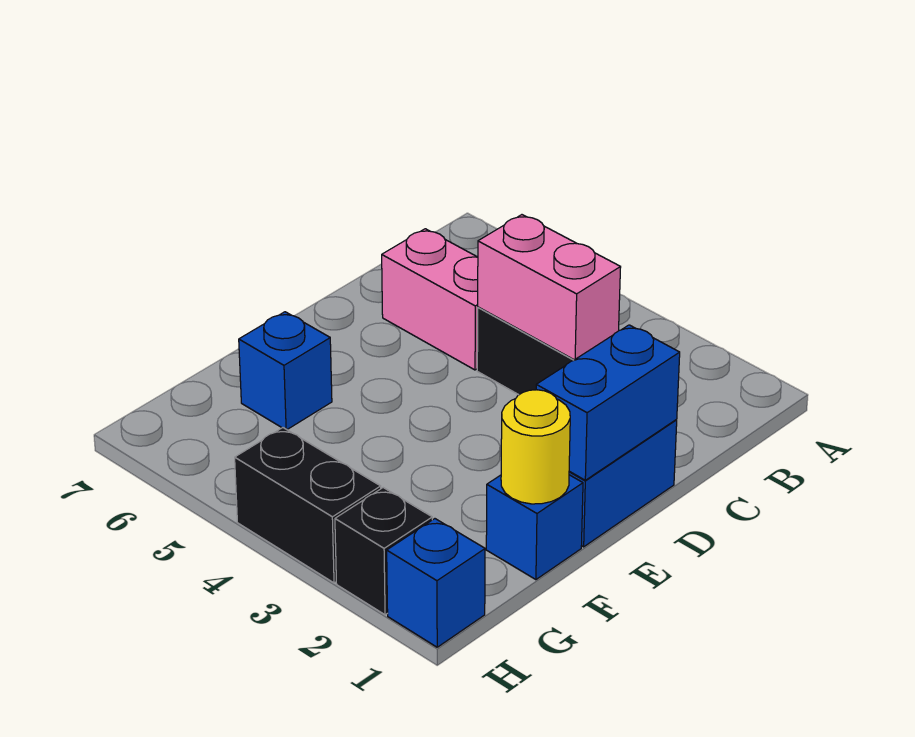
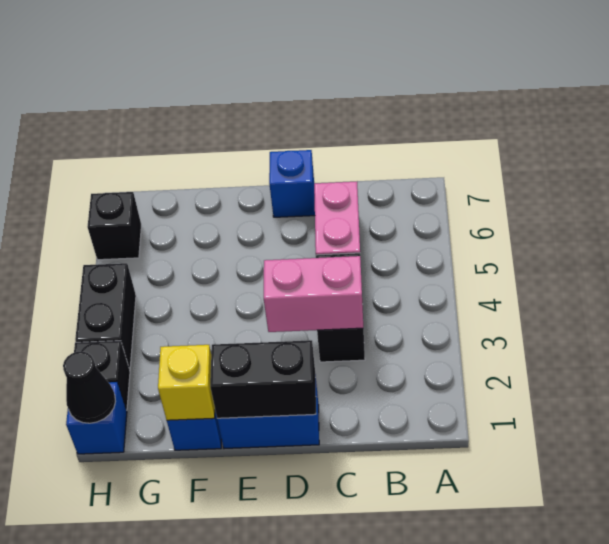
pink brick C3:C4 level 2 -> pink brick C3:D3 level 2
blue brick D1:E1 level 2 -> black brick D1:E1 level 2
yellow round brick F1 level 2 -> yellow brick F1 level 2
blue brick F6 level 1 -> blue brick D7 level 1
none -> black cone H1 level 2
none -> black brick H6 level 1

